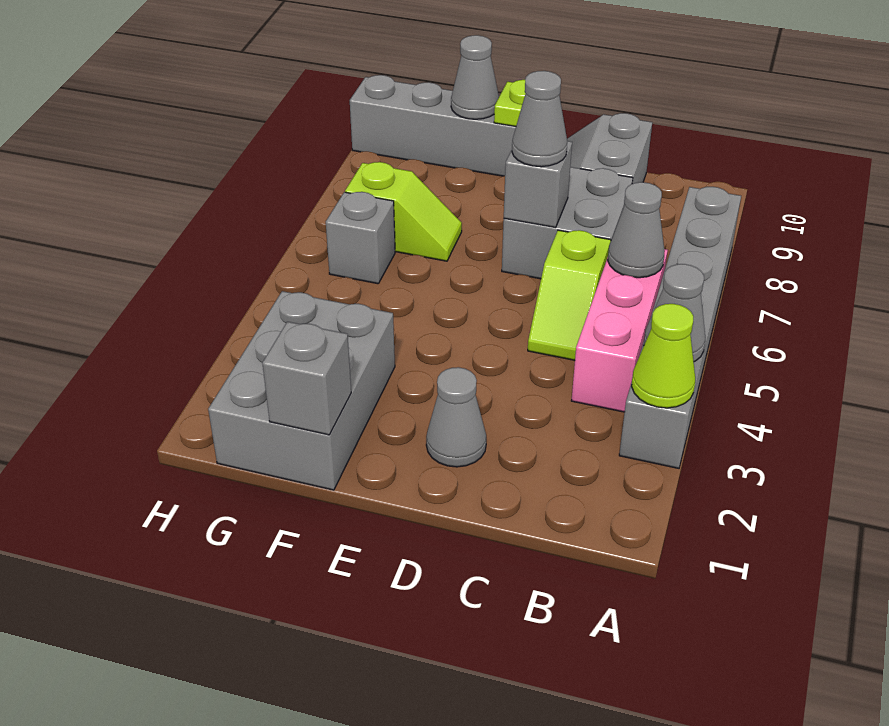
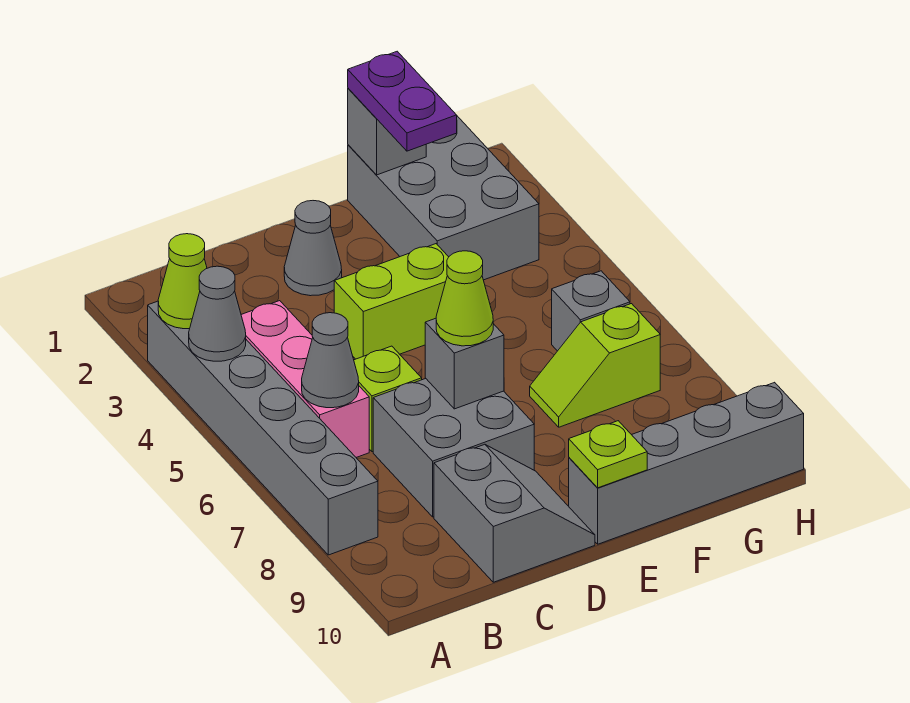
none -> lime brick D4:E4 level 1
grey cone D7 level 3 -> lime cone D7 level 3
none -> purple plate F1:F2 level 3
grey cone F10 level 2 -> none

